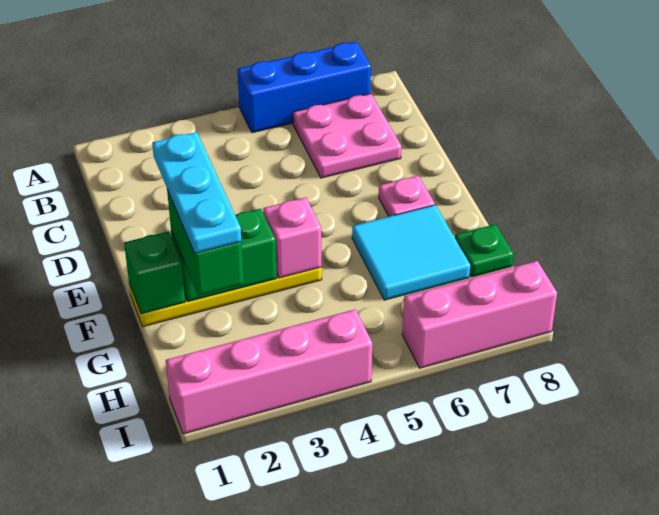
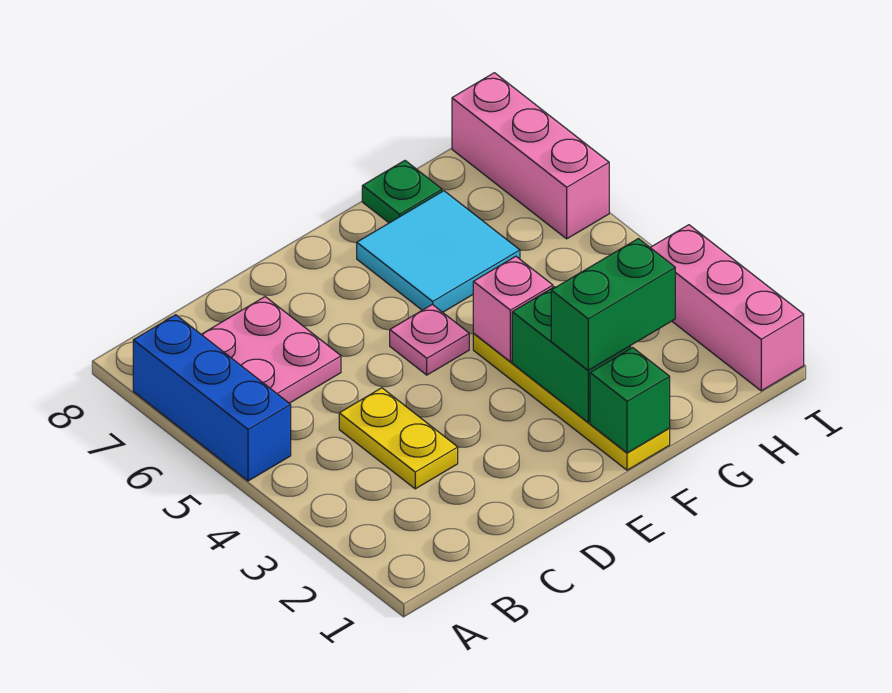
none -> yellow plate C3:C4 level 1
cyan plate E2:G2 level 4 -> none
pink plate E7 level 1 -> pink plate E5 level 1
pink brick I1:I4 level 1 -> pink brick I1:I3 level 1

